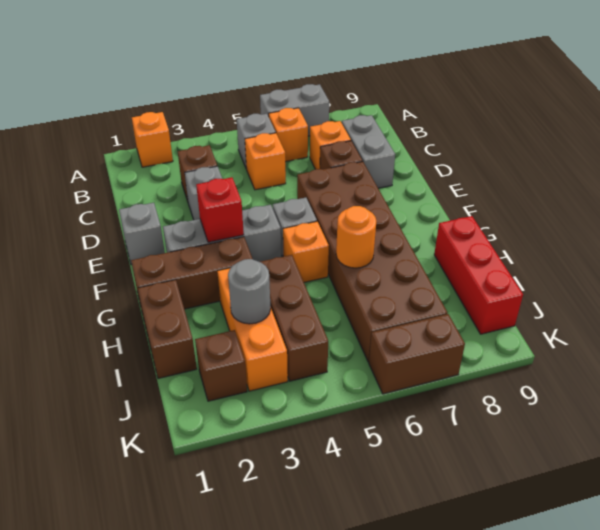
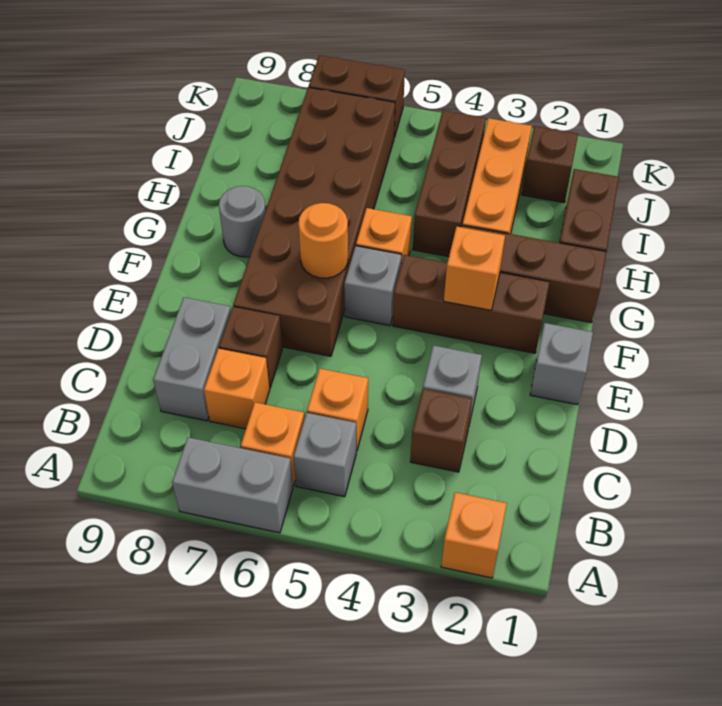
grey brick F2:F4 level 1 -> brown brick F2:F4 level 1
red brick F3 level 2 -> orange brick F3 level 2
orange round brick H6 level 2 -> orange round brick F6 level 2
red brick H9:J9 level 1 -> none
grey round brick I3 level 2 -> grey round brick G8 level 1

